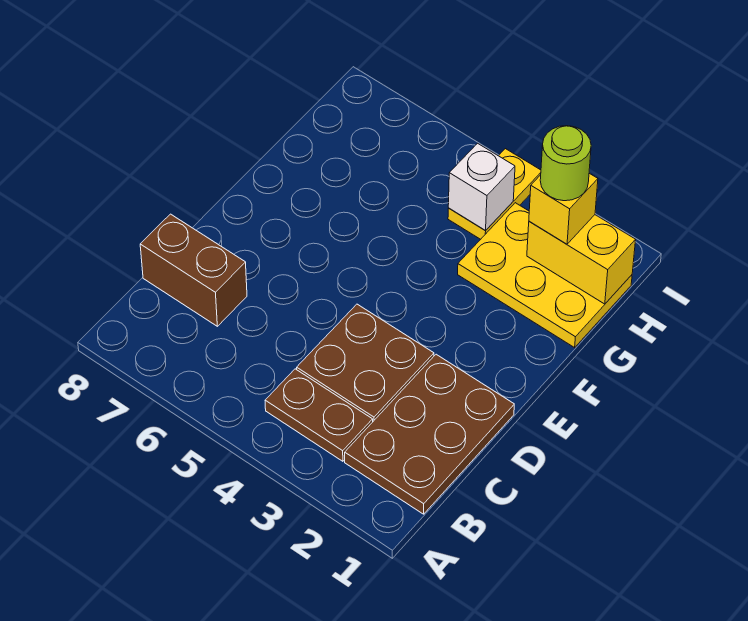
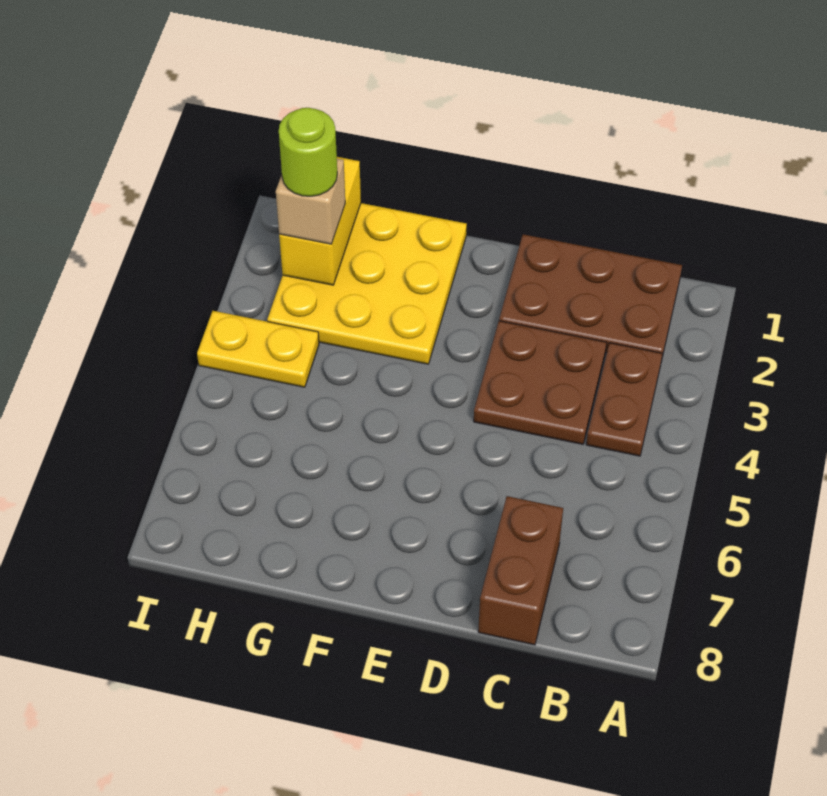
yellow plate G1:H3 level 1 -> yellow plate F1:H3 level 1
yellow brick H2 level 3 -> tan brick H2 level 3
white brick H4 level 2 -> none

